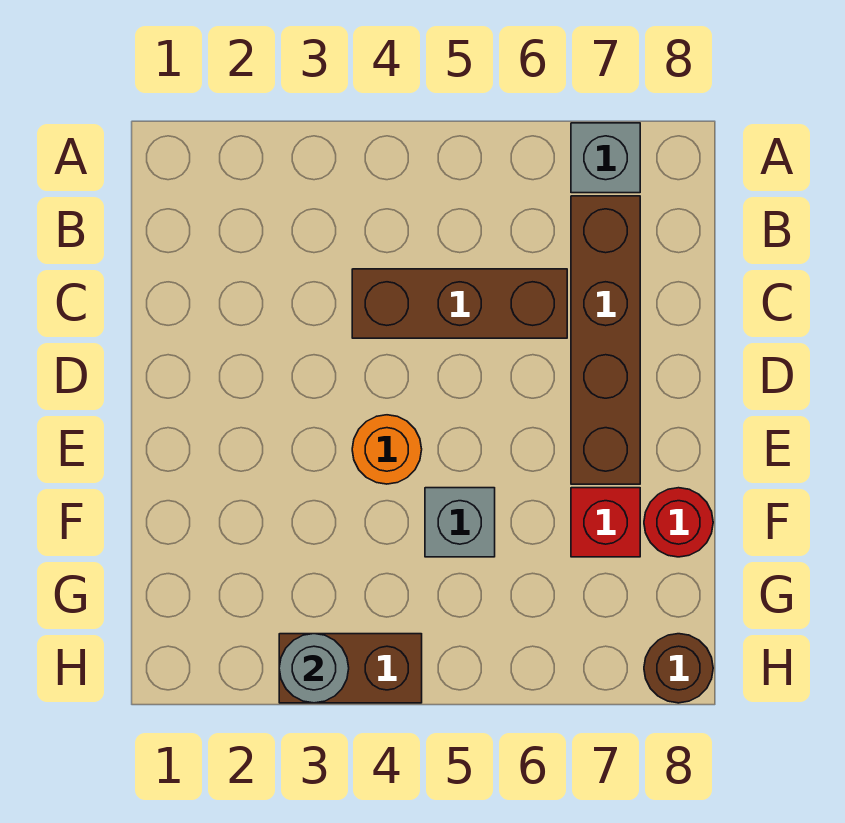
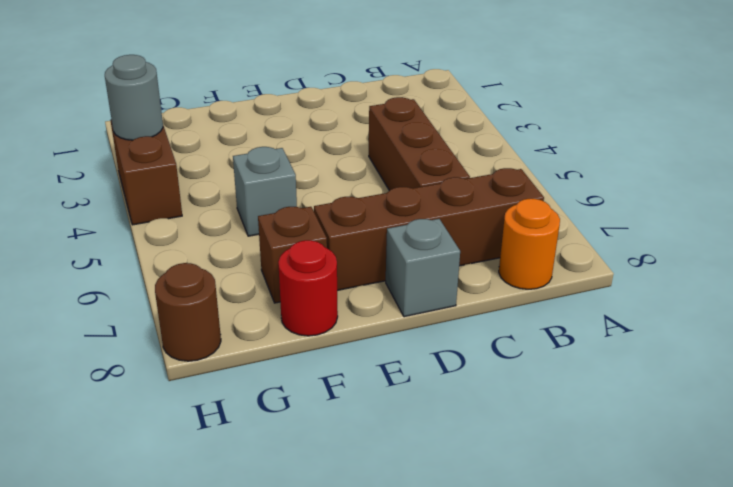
grey brick A7 level 1 -> grey brick D8 level 1
orange round brick E4 level 1 -> orange round brick B8 level 1
red brick F7 level 1 -> brown brick F7 level 1

